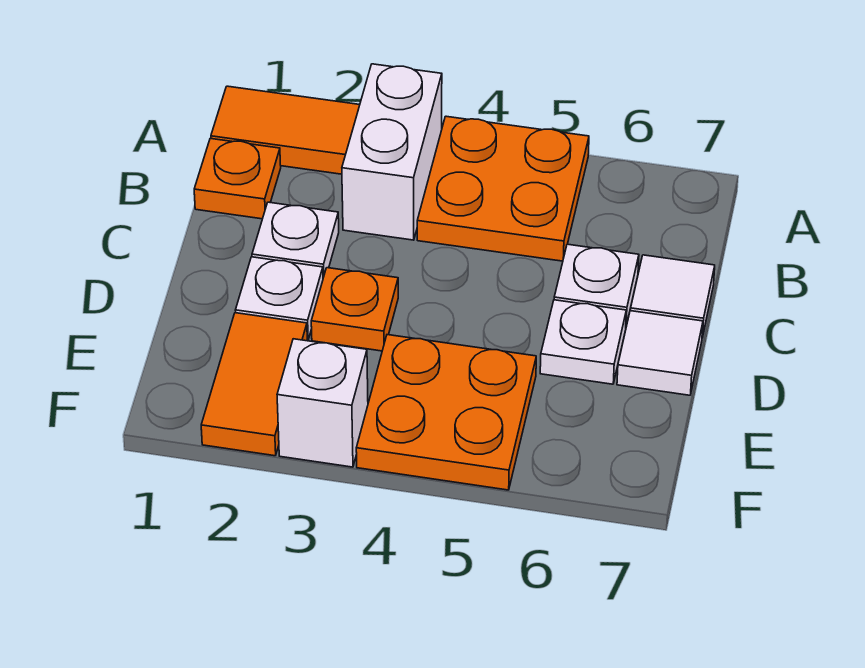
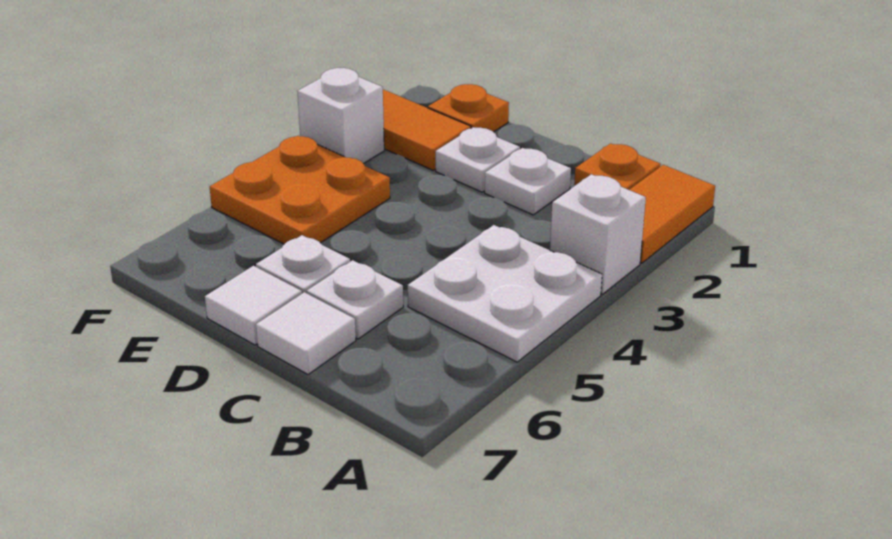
white brick A3:B3 level 1 -> white brick A3 level 1
orange plate A4:B5 level 1 -> white plate A4:B5 level 1
orange plate D3 level 1 -> orange plate E1 level 1

